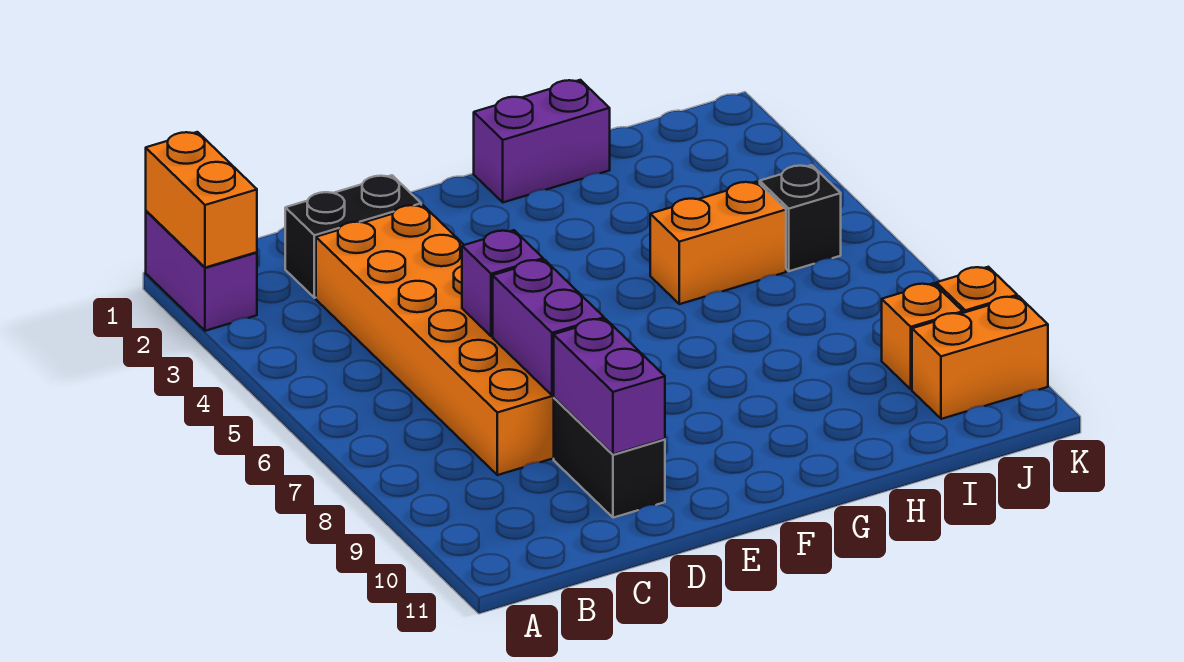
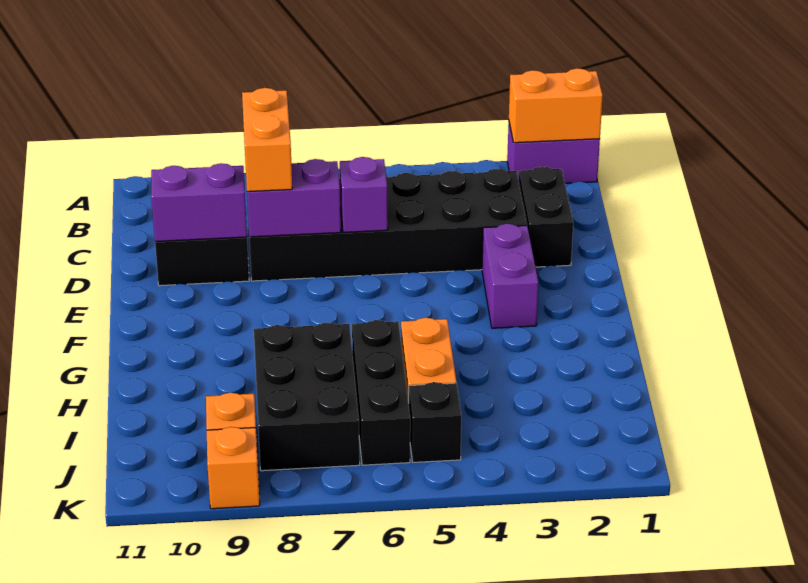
orange brick C3:D8 level 1 -> black brick C3:D8 level 1
purple brick G1:H1 level 1 -> purple brick E3:F3 level 1
none -> black brick H6:J6 level 1
none -> black brick H7:J8 level 1
orange brick J10:K10 level 1 -> orange brick C8:D8 level 3

